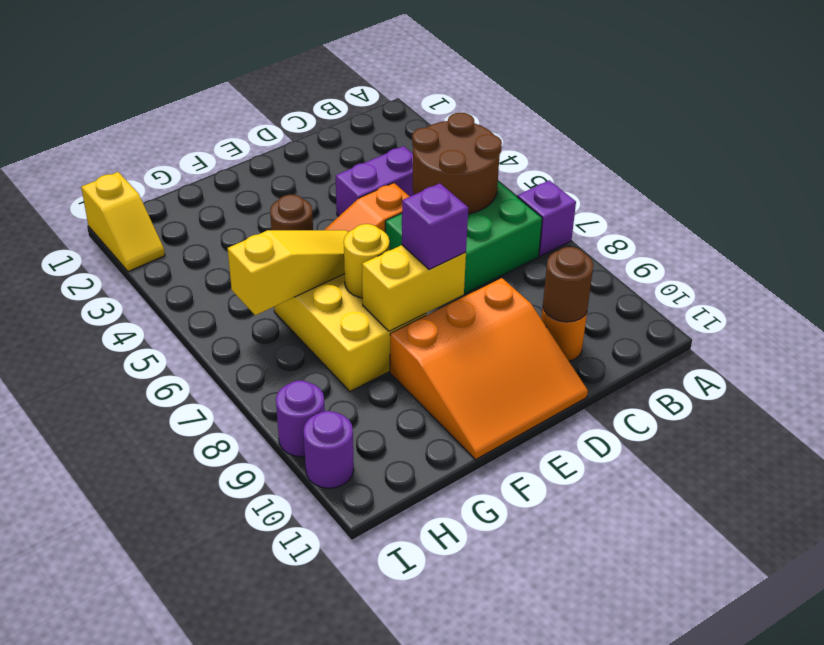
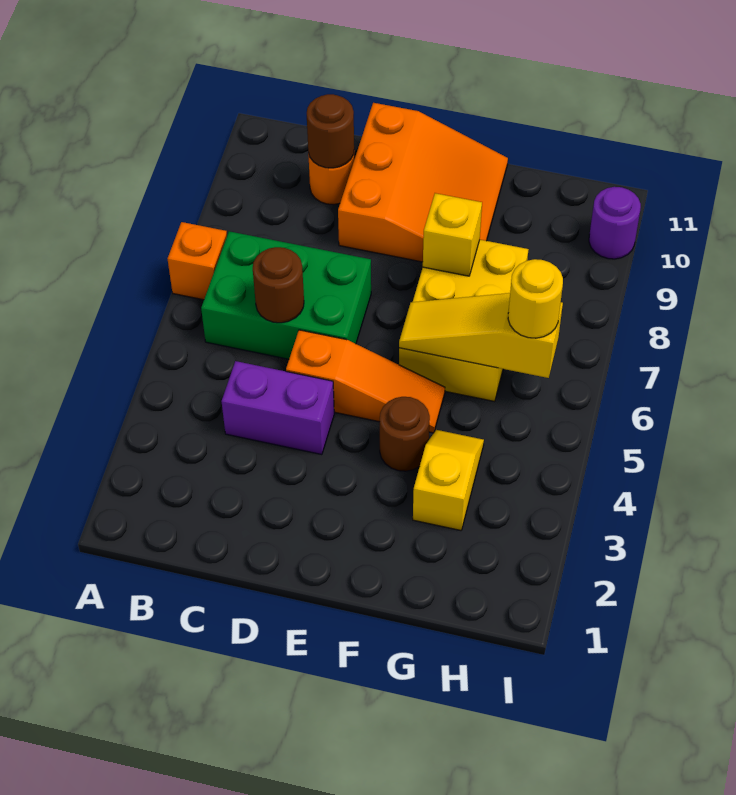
purple brick A7 level 1 -> orange brick A7 level 1
brown round brick B5:C6 level 2 -> brown round brick C6 level 2
orange slope D9:F11 level 1 top 9 -> orange slope D9:F11 level 1 top D
yellow brick E8:F8 level 2 -> yellow brick F8 level 2
purple brick E8 level 3 -> none
yellow round brick F7 level 2 -> yellow round brick H6 level 3
yellow slope I1:I2 level 1 top 1 -> yellow slope G3:G4 level 1 top 3
purple round brick I9 level 1 -> none

